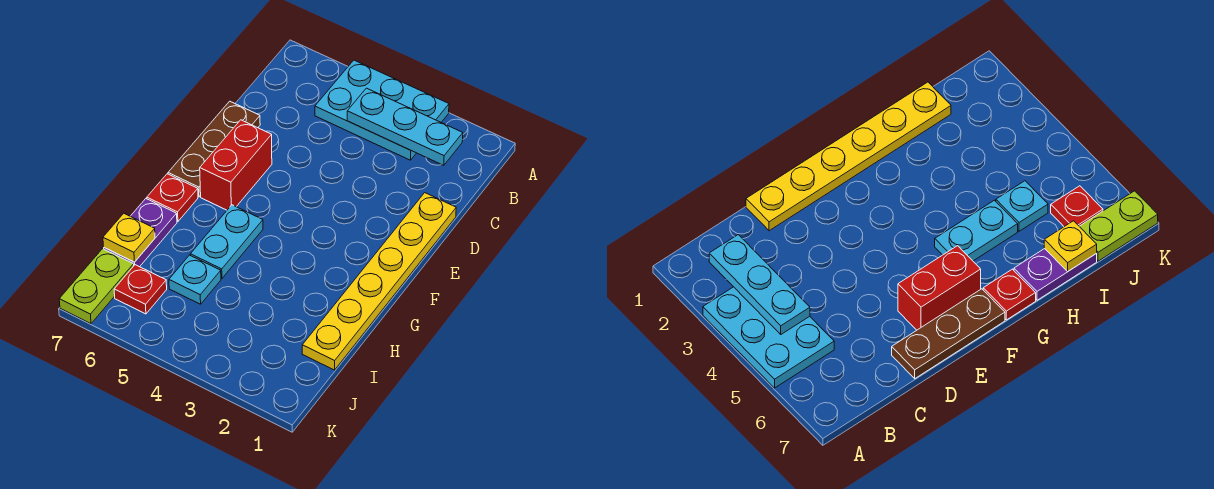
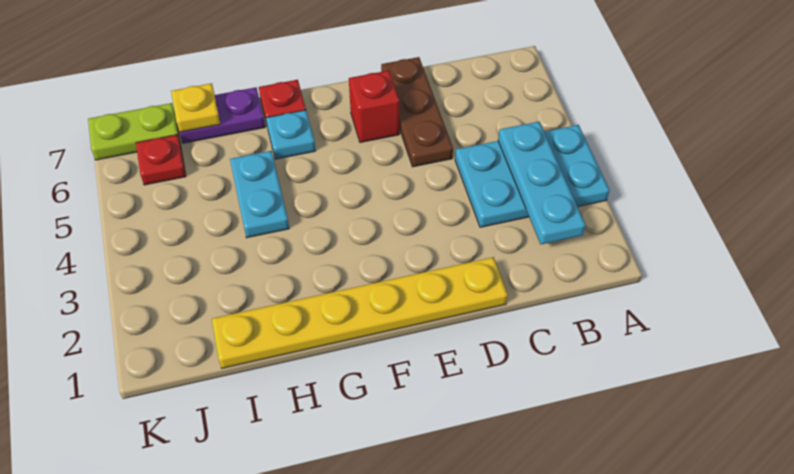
cyan plate A3:B5 level 1 -> cyan plate A3:C4 level 1
brown plate D7:F7 level 1 -> brown plate D5:D7 level 1
red brick E6:F6 level 1 -> red brick E6 level 1
cyan plate G5:H5 level 1 -> cyan plate H4:H5 level 1
cyan plate I5 level 1 -> cyan plate G6 level 1

